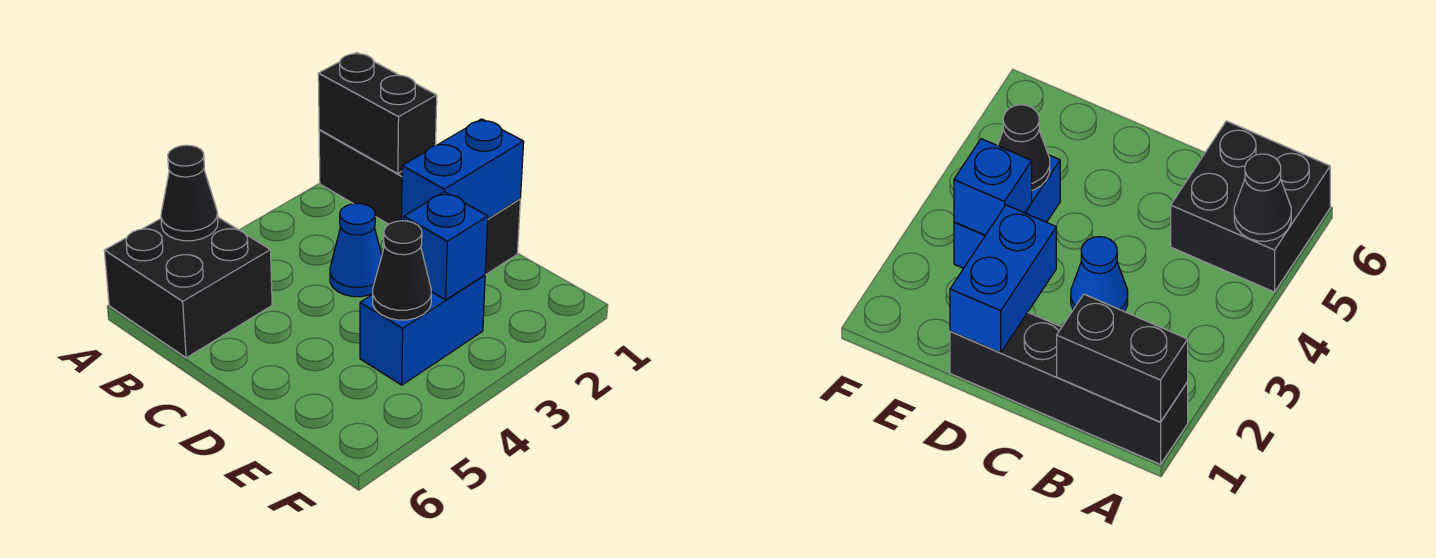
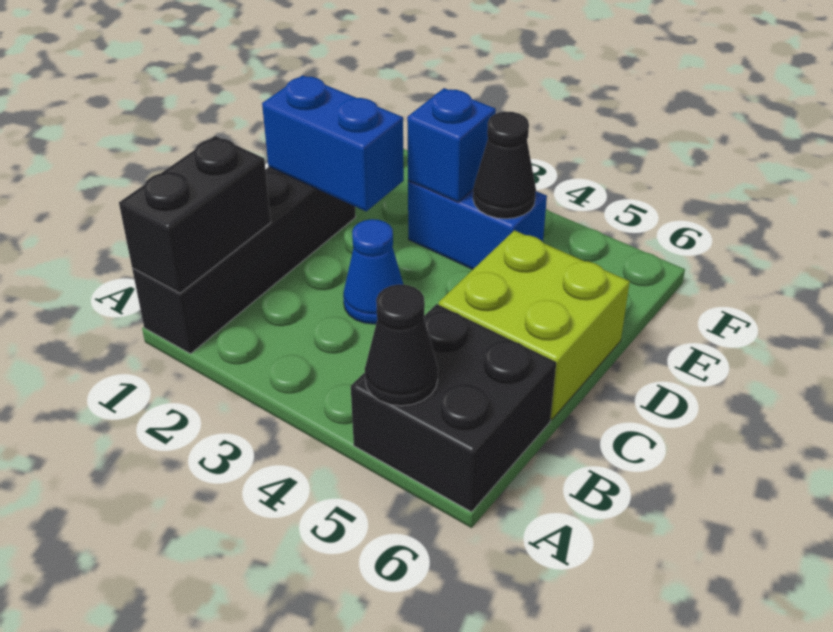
none -> lime brick C5:D6 level 1

